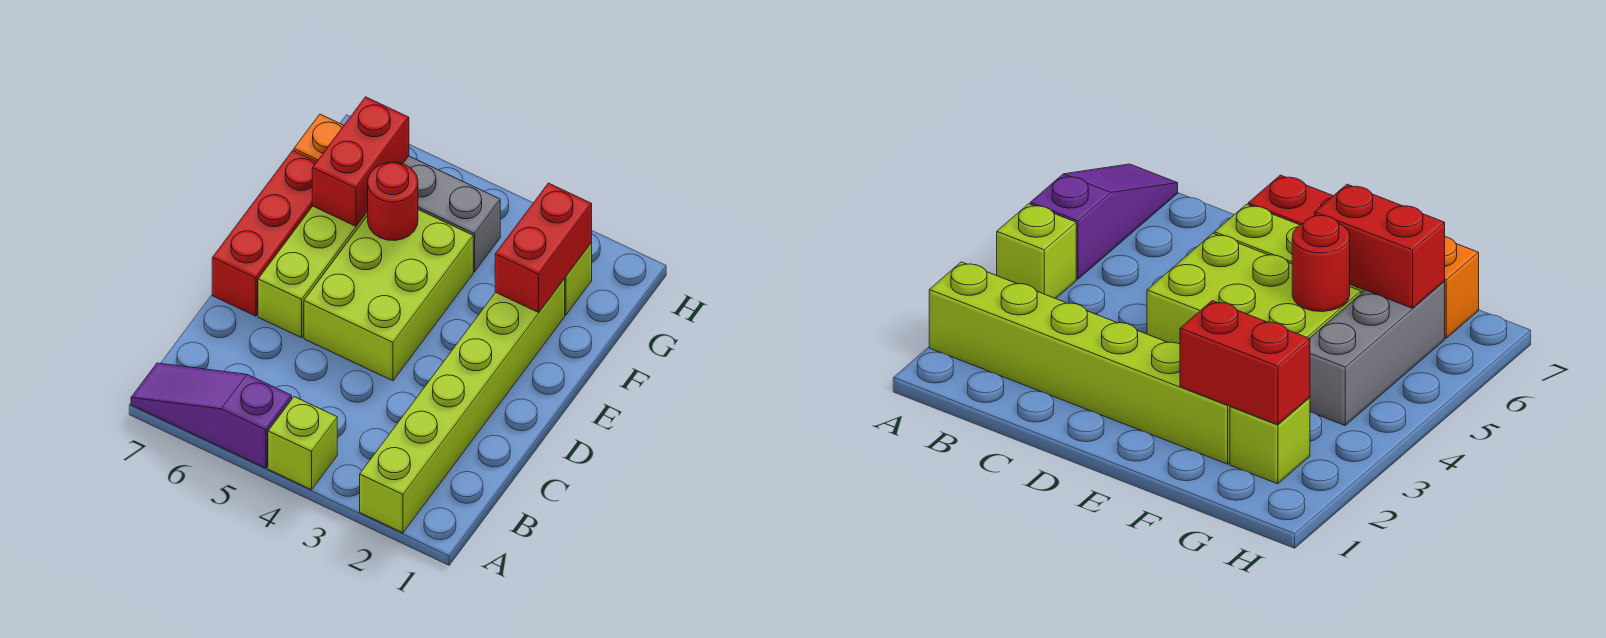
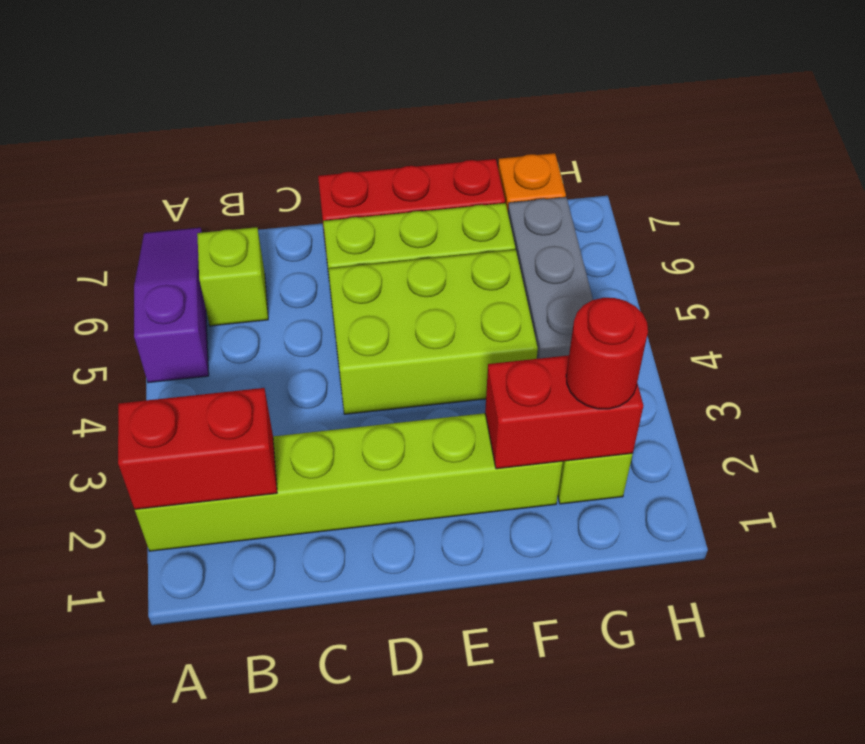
lime brick A4 level 1 -> lime brick B6 level 1
red round brick F5 level 2 -> red round brick G2 level 3
red brick F6:G6 level 2 -> red brick A2:B2 level 2

